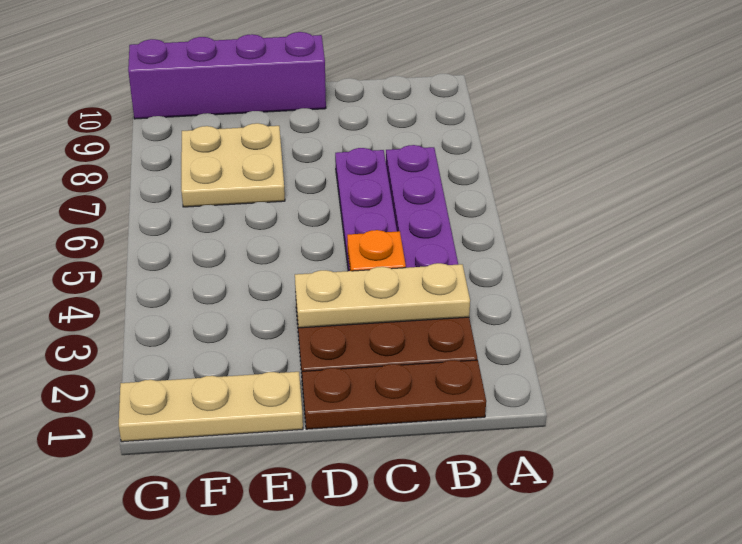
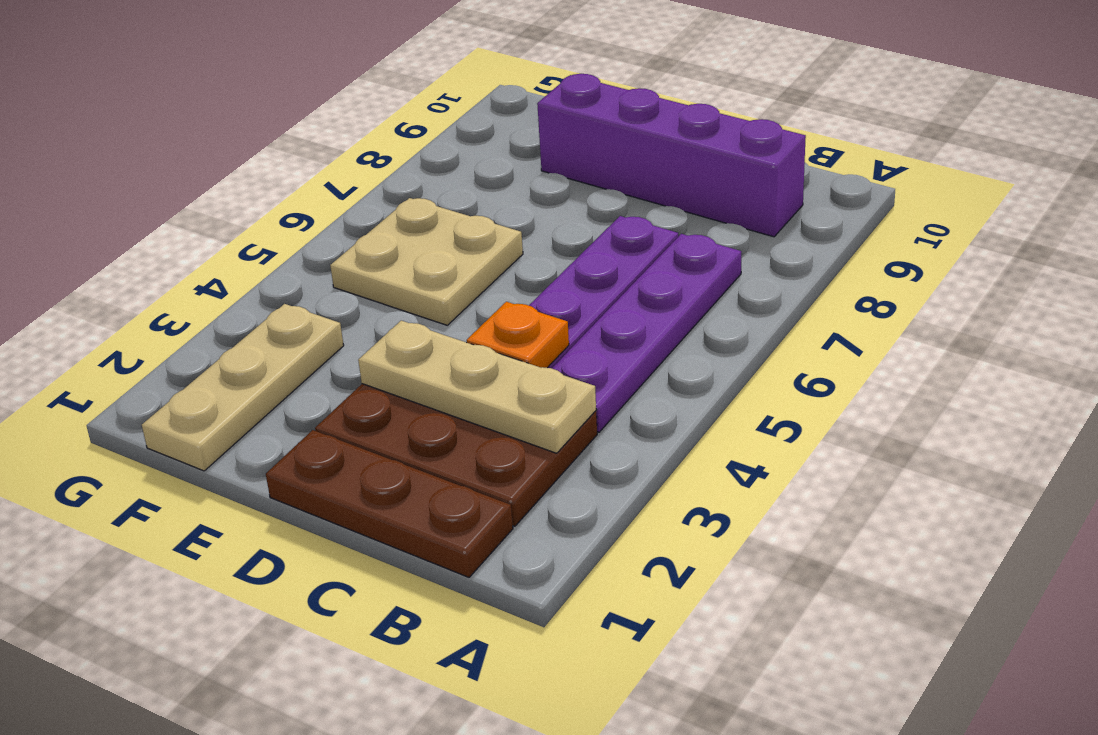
purple brick D10:G10 level 1 -> purple brick B9:E9 level 1
tan plate E1:G1 level 1 -> tan plate F1:F3 level 1
tan plate E7:F8 level 1 -> tan plate E5:F6 level 1

